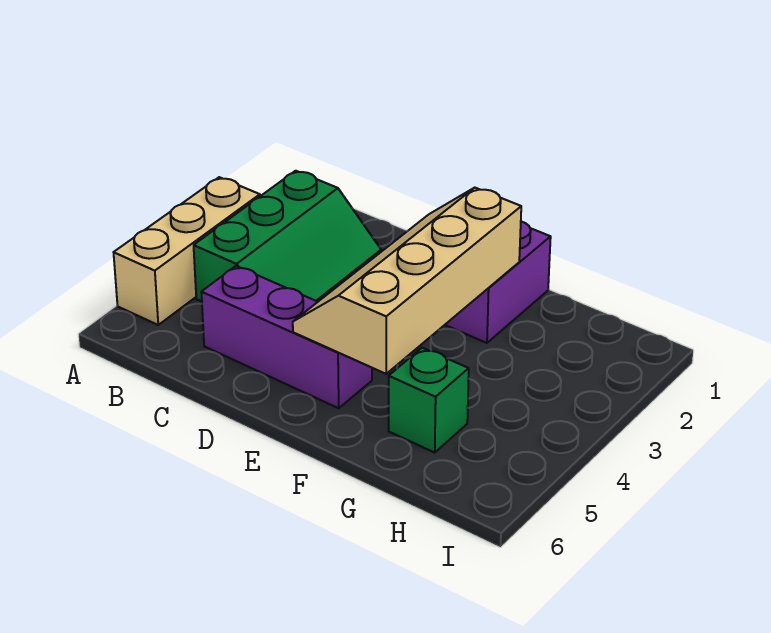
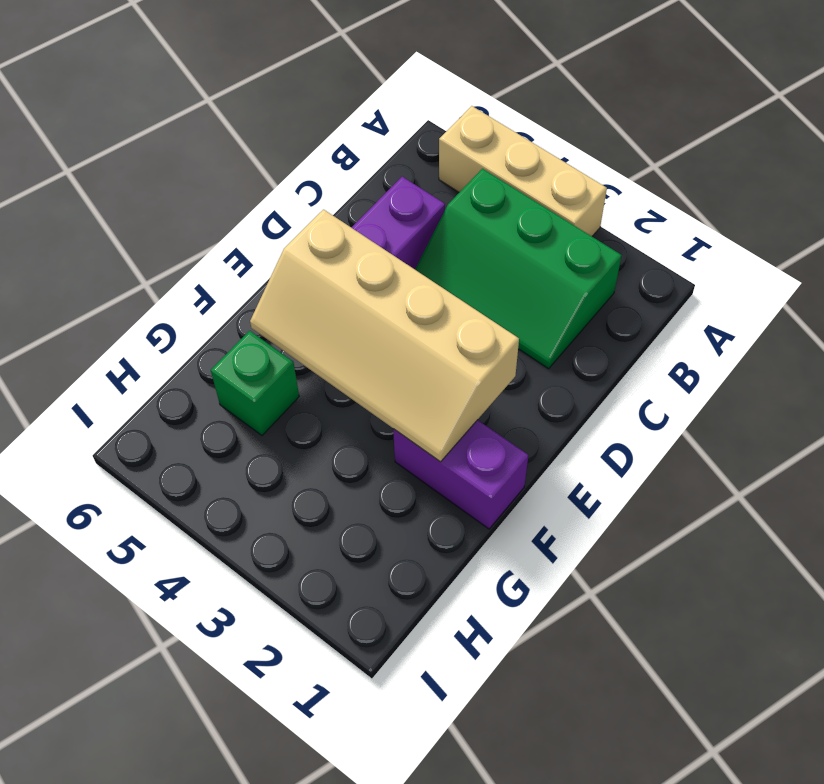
tan slope E2:F5 level 2 top F -> tan slope E2:F5 level 2 top E

